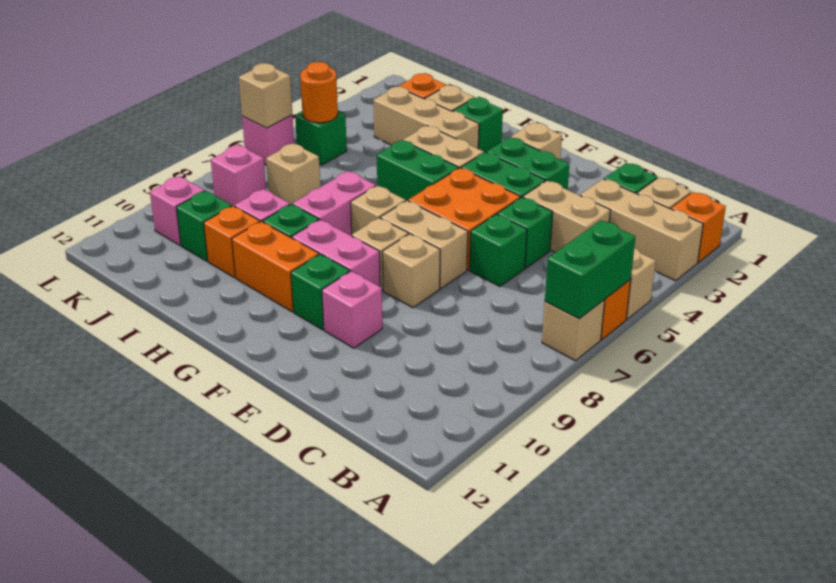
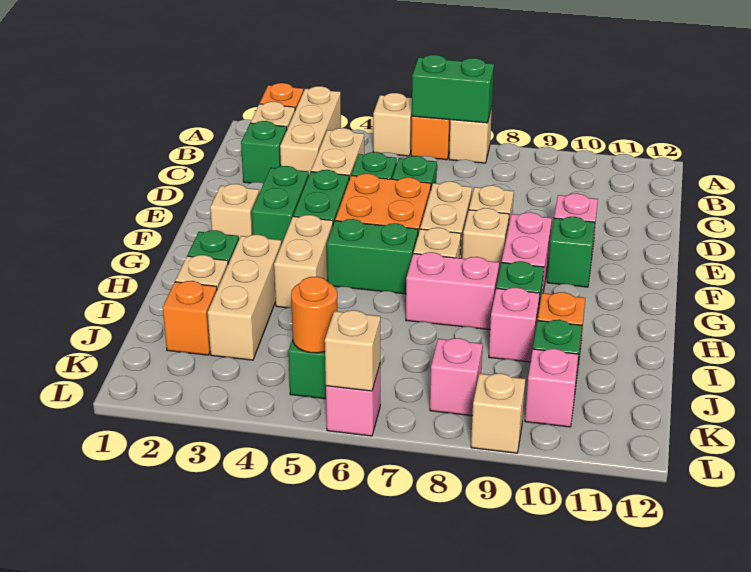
green brick G5:H5 level 1 -> green brick G5:G6 level 1
orange brick G10:H10 level 1 -> none
tan brick J7 level 1 -> tan brick L9 level 1

